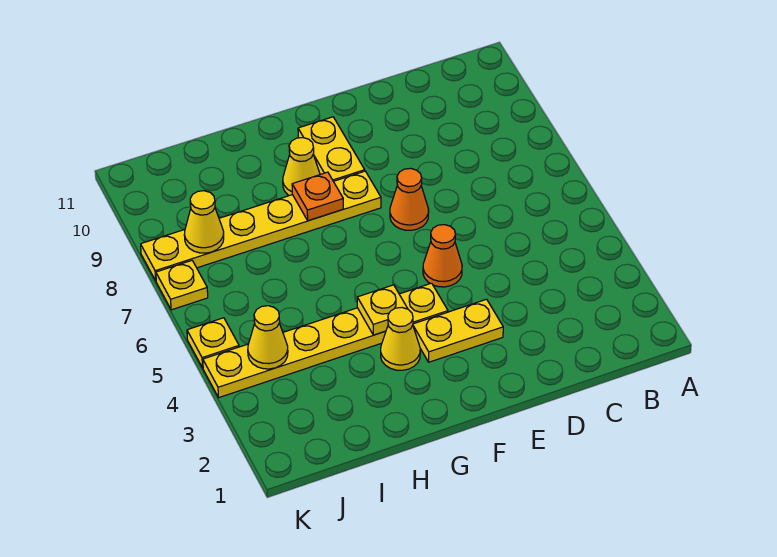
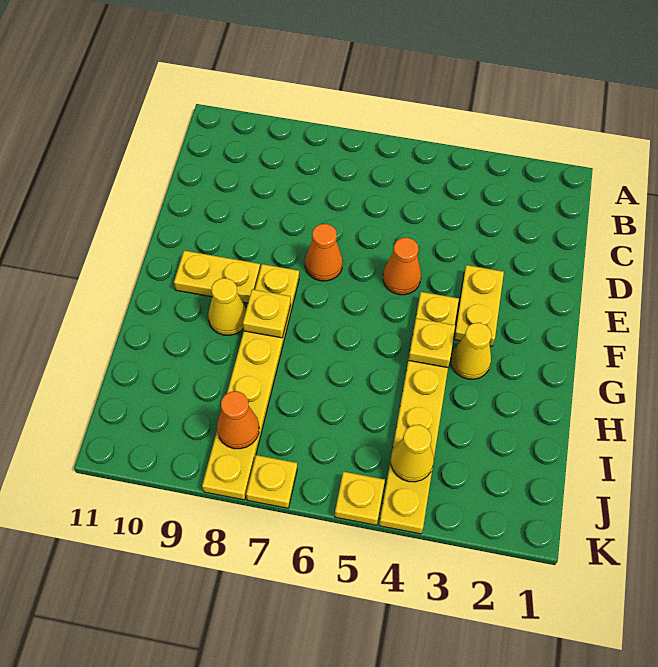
orange plate G8 level 2 -> yellow plate G8 level 2
yellow cone J8 level 2 -> orange cone J8 level 2

